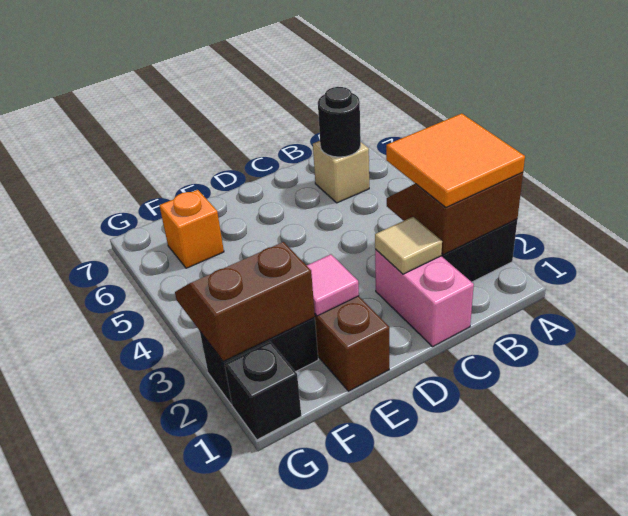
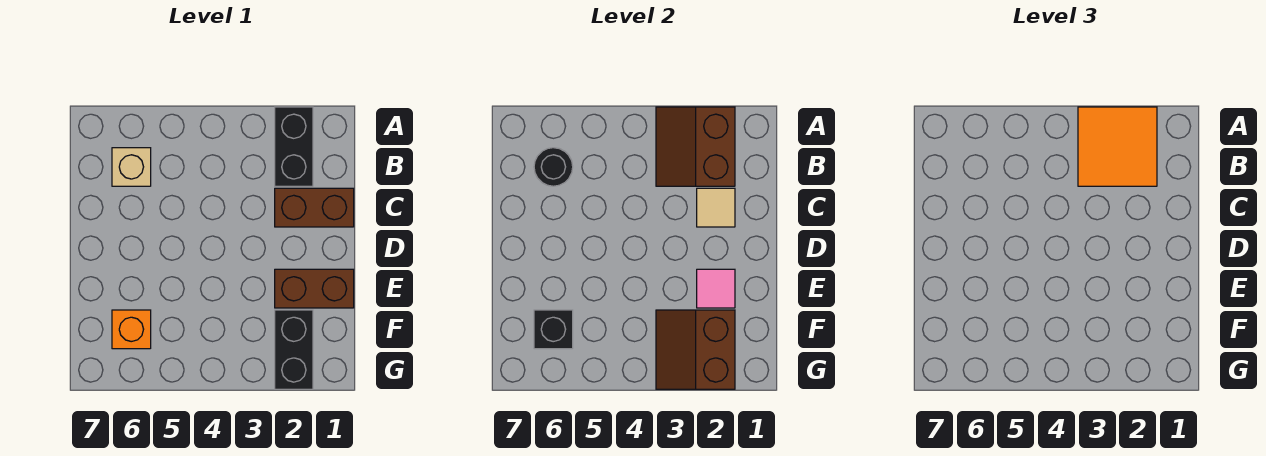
pink brick C1:C2 level 1 -> brown brick C1:C2 level 1
black brick G1 level 1 -> black brick F6 level 2

